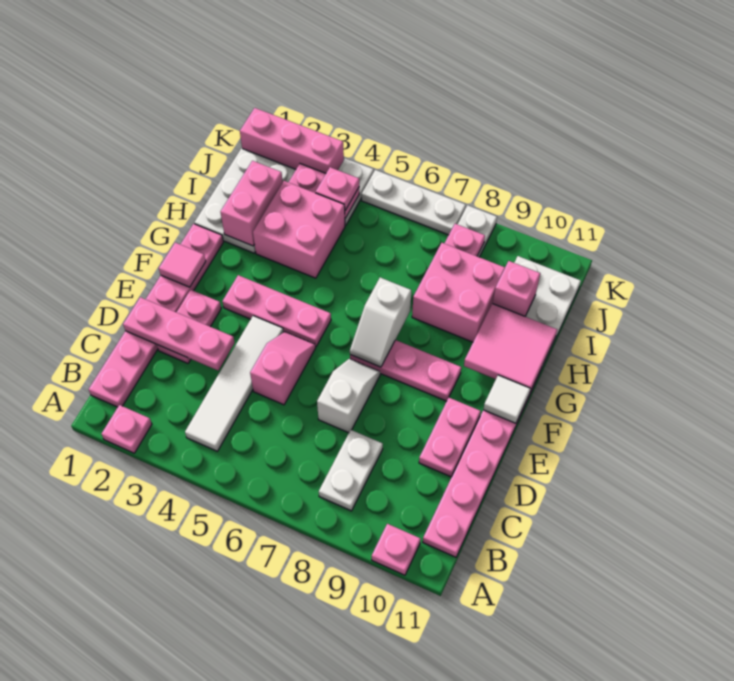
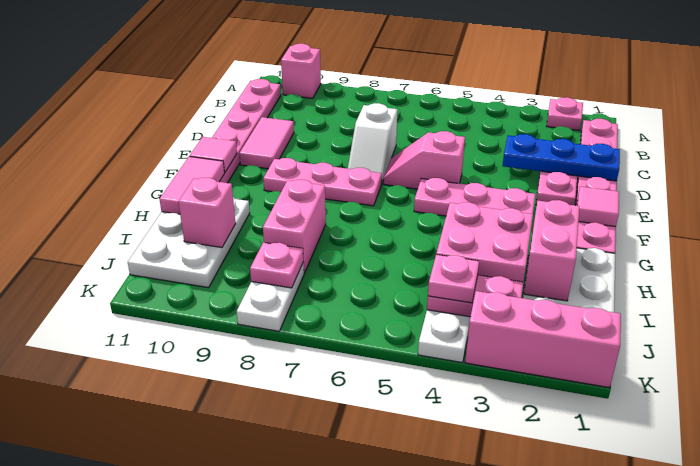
pink plate A10 level 1 -> pink brick A10 level 1
white tile B4:E4 level 1 -> none
white plate B8:C8 level 1 -> none
pink plate D1:D3 level 2 -> blue plate D1:D3 level 2
pink slope D5:E5 level 1 top D -> pink slope E5:E6 level 1 top 5
pink plate D10:E10 level 1 -> pink tile D10:E10 level 1
white slope F7:G7 level 2 top G -> none
white tile F11 level 2 -> pink tile F11 level 2
pink tile G10:H11 level 2 -> pink tile G11:H11 level 2
pink brick H8:I9 level 1 -> pink brick H8:I8 level 1
white plate K5:K7 level 1 -> none

